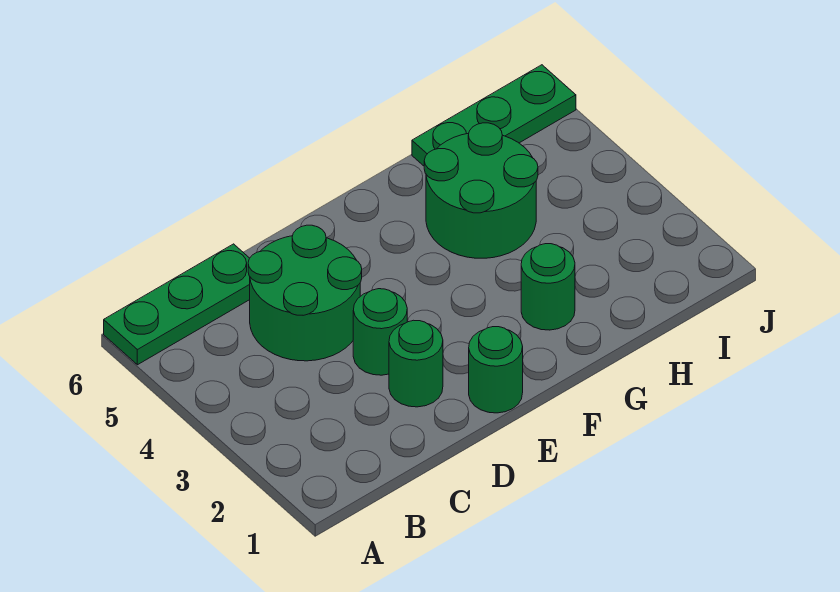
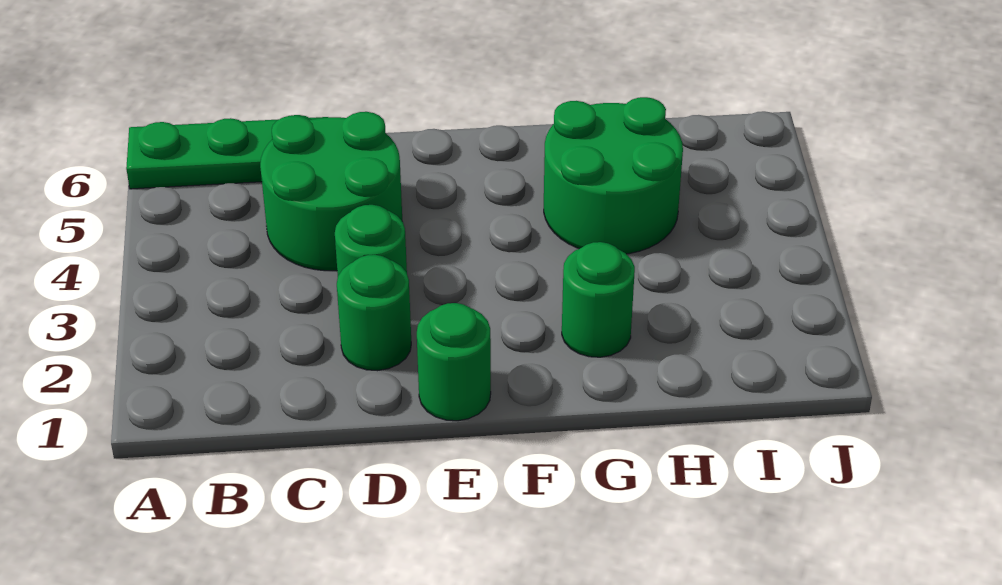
green plate H6:J6 level 1 -> none

